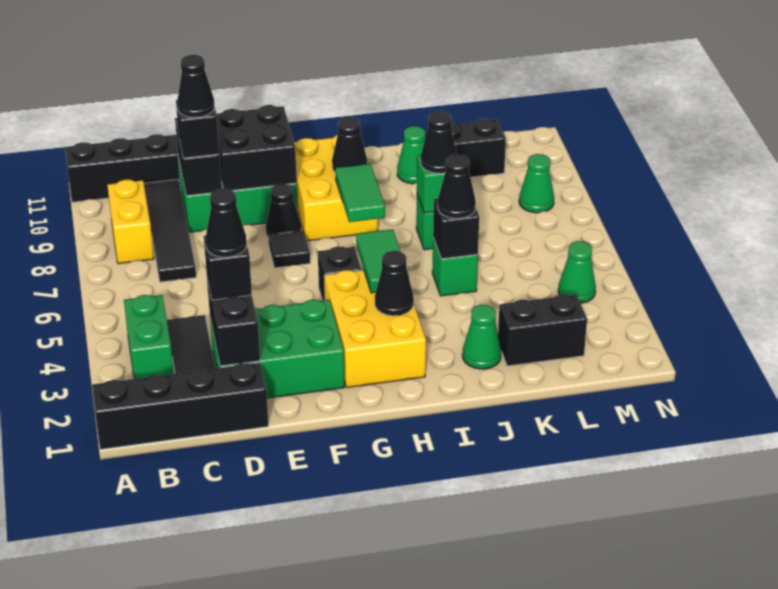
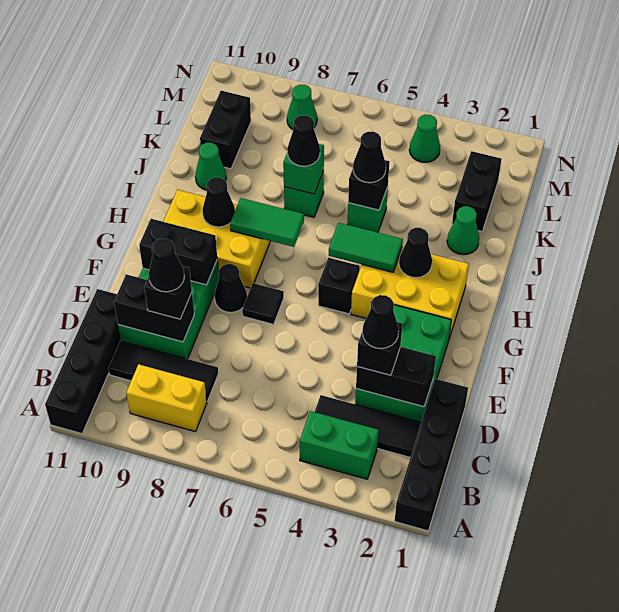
black tile C7:C10 level 1 -> black tile C8:C10 level 1
black brick E9:F10 level 2 -> black brick F9:F10 level 2

